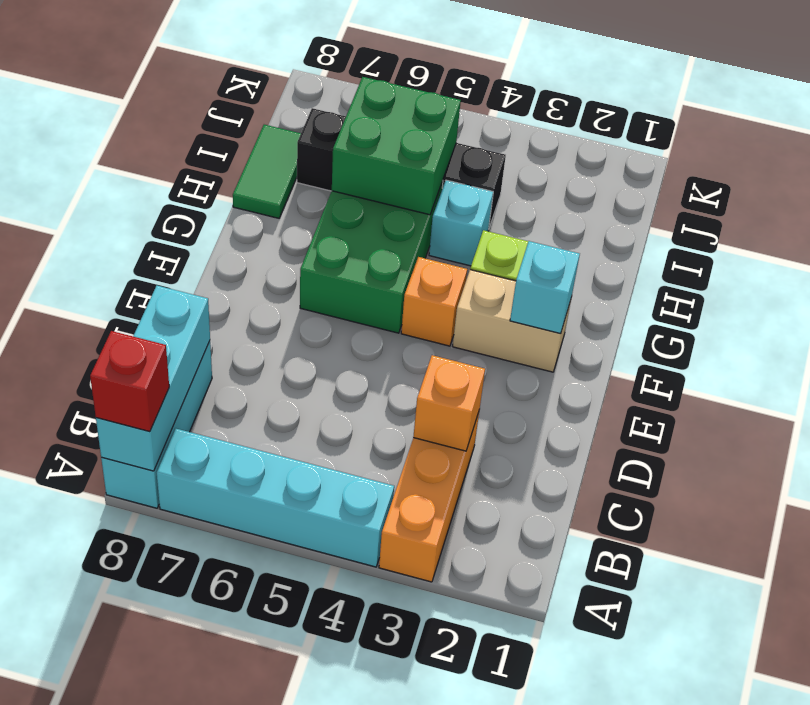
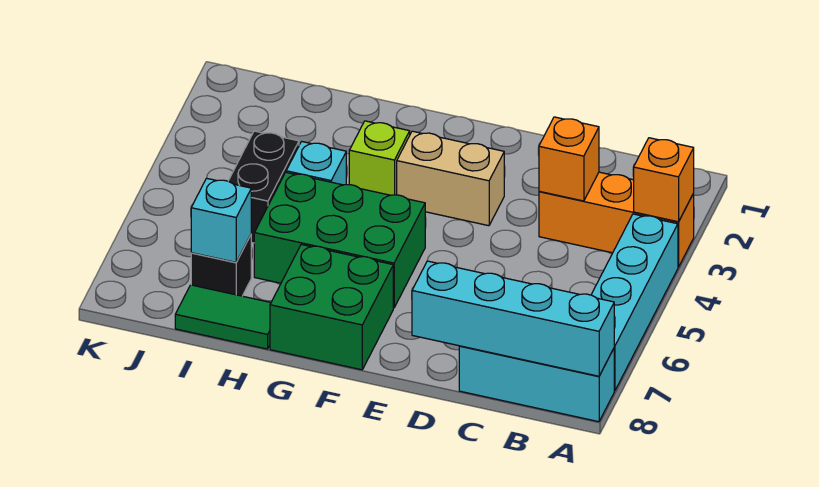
cyan brick A8:C8 level 2 -> cyan brick A8:D8 level 2
red brick A8 level 3 -> none
tan brick F2:F3 level 1 -> tan brick E3:F3 level 1
cyan brick F2 level 2 -> cyan brick I7 level 2
orange brick F4 level 1 -> orange brick A3 level 2
green brick H5:I6 level 2 -> green brick F7:G8 level 1

